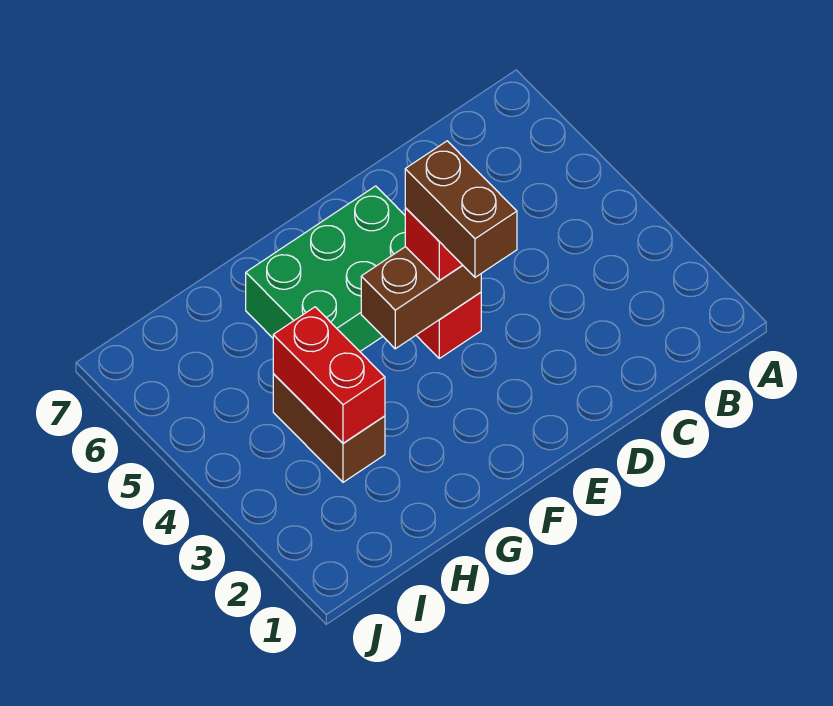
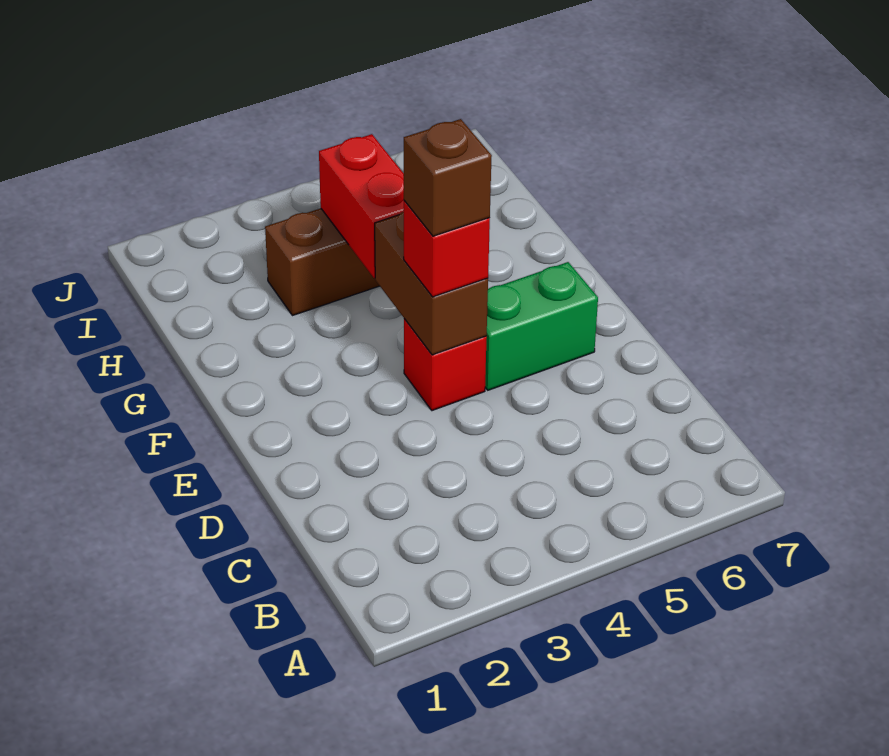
brown brick E3:E4 level 4 -> brown brick E4 level 4
green brick E5:G6 level 1 -> green brick E5:E6 level 1
red brick H3:H4 level 2 -> red brick G4:H4 level 2

